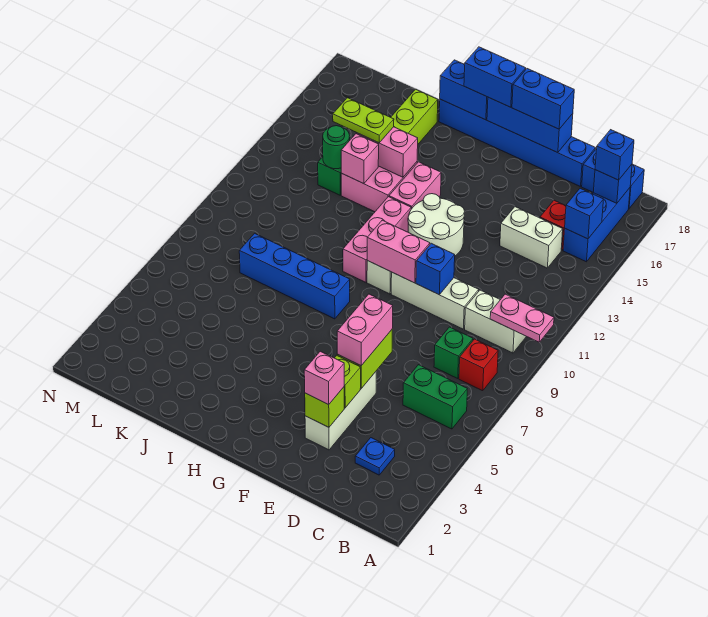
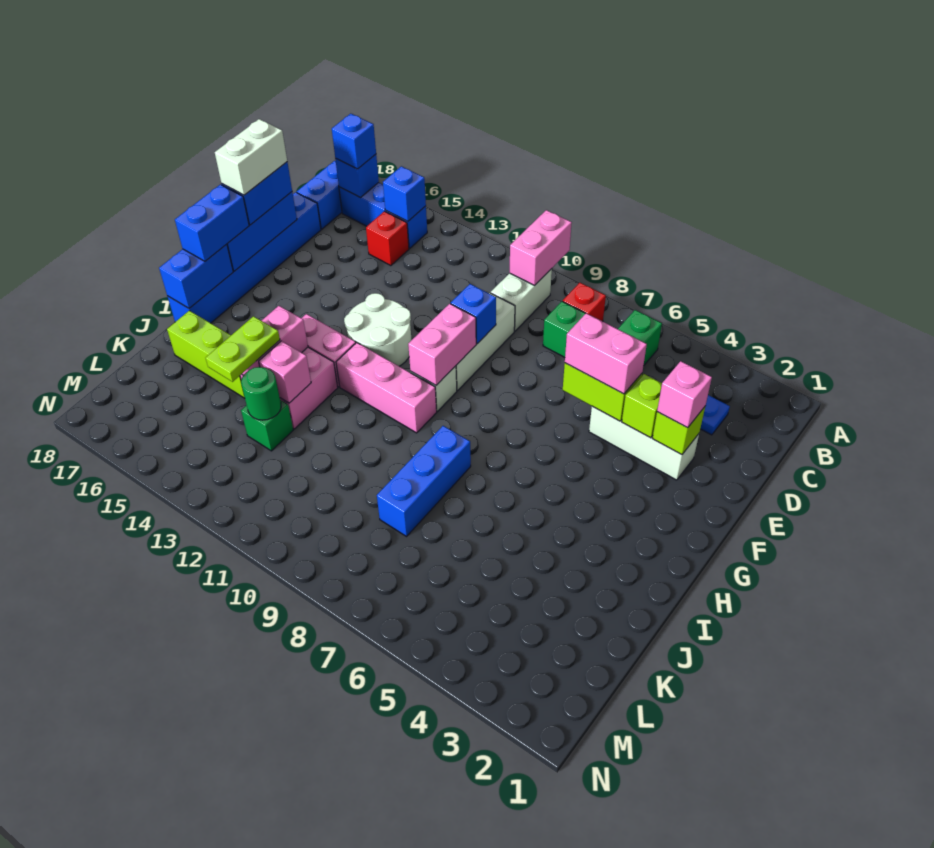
pink plate A10:B10 level 2 -> pink brick A10:B10 level 2
white brick C14:D14 level 1 -> white brick E18:F18 level 4
blue brick H8:K8 level 1 -> blue brick I8:K8 level 1

